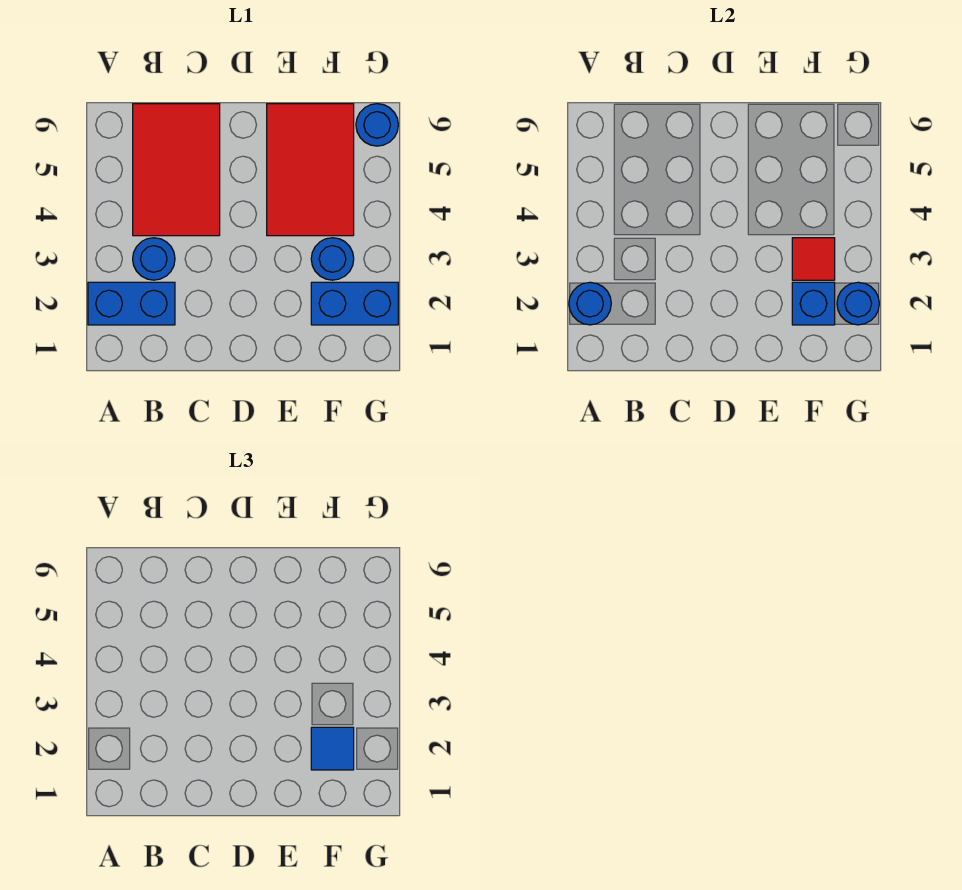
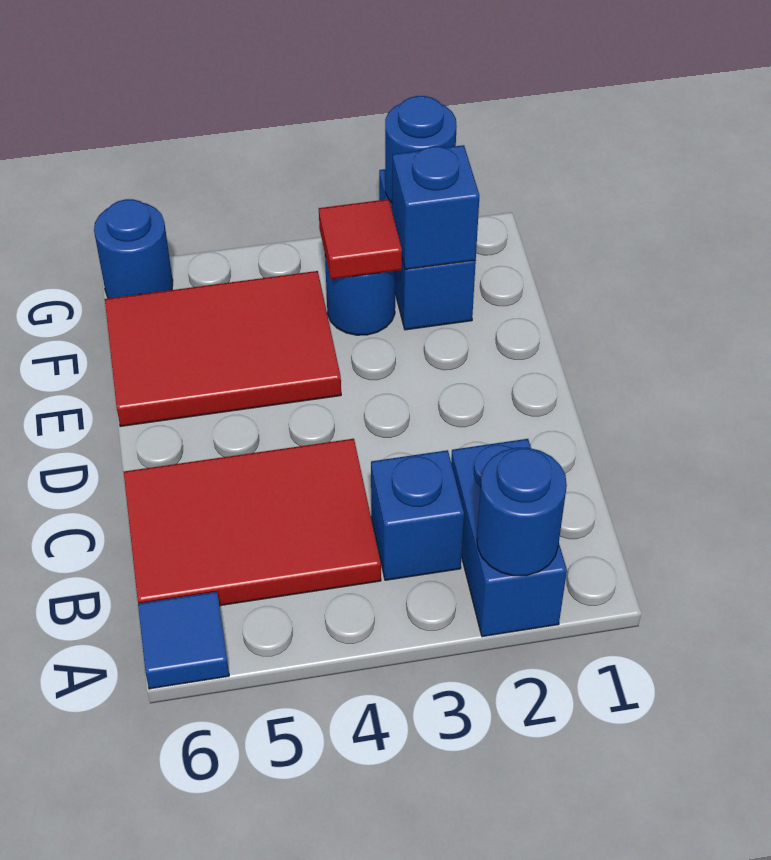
blue round brick B3 level 1 -> blue brick B3 level 1
blue tile F2 level 3 -> blue tile A6 level 1

